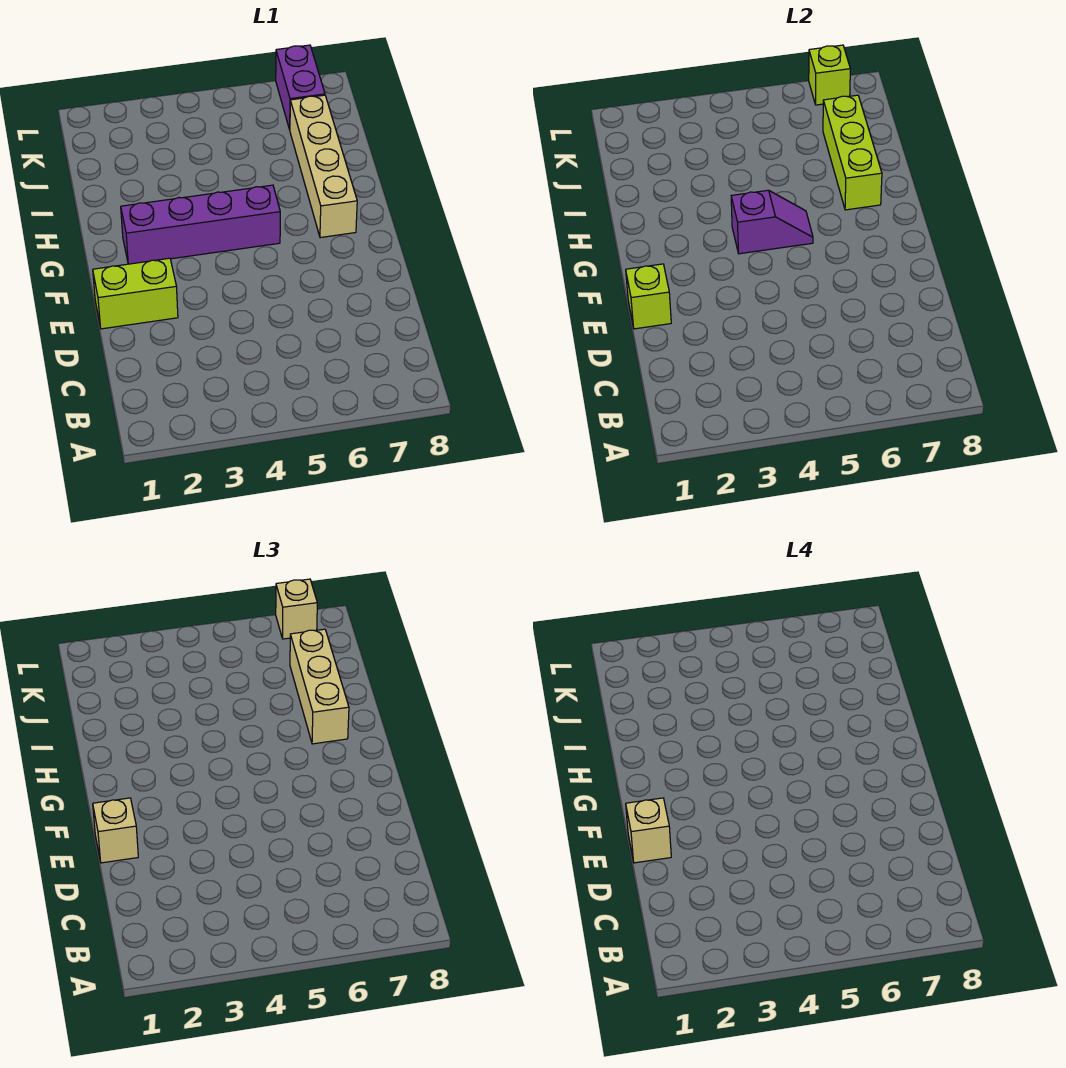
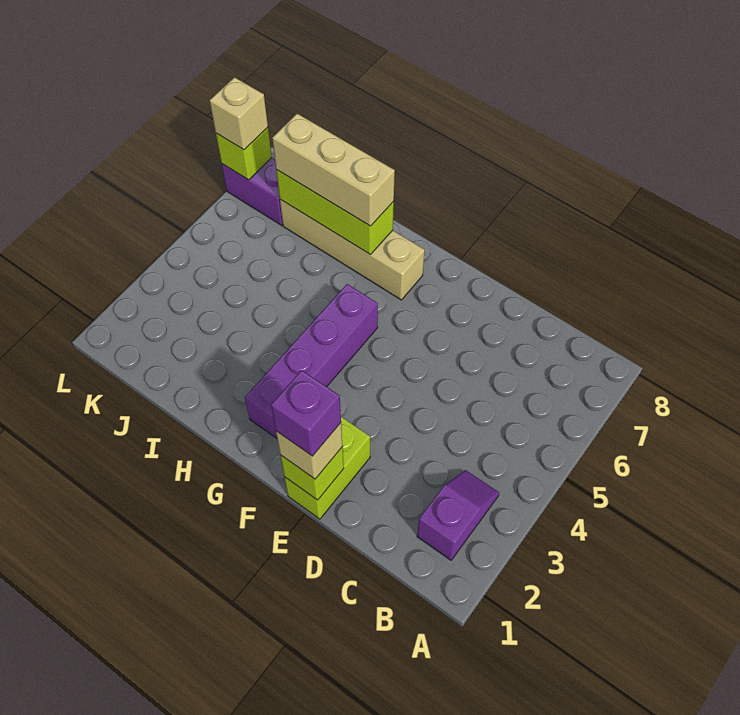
tan brick E1 level 4 -> purple brick E1 level 4
purple slope G4:G5 level 2 top 4 -> purple slope B2:B3 level 1 top 2

